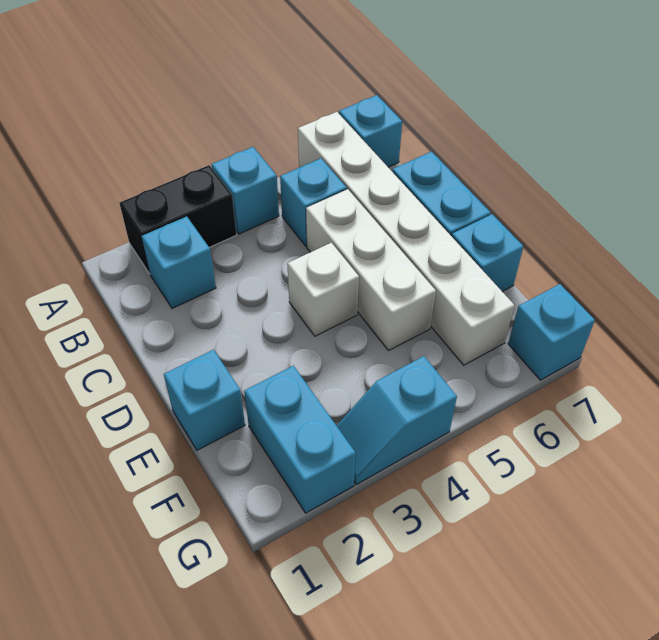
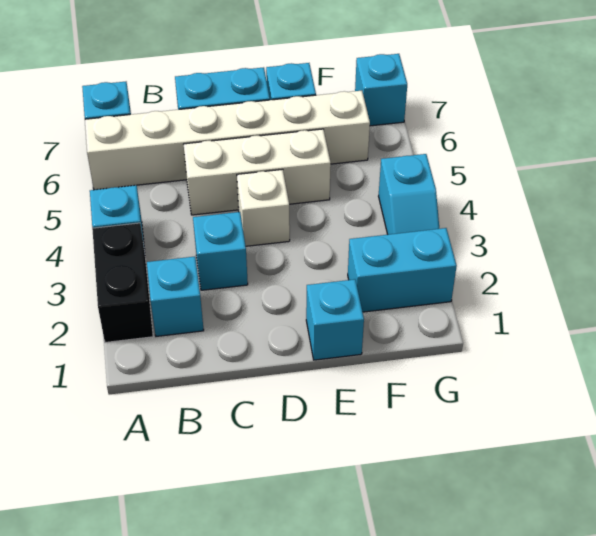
cyan brick B5 level 1 -> cyan brick C3 level 1

